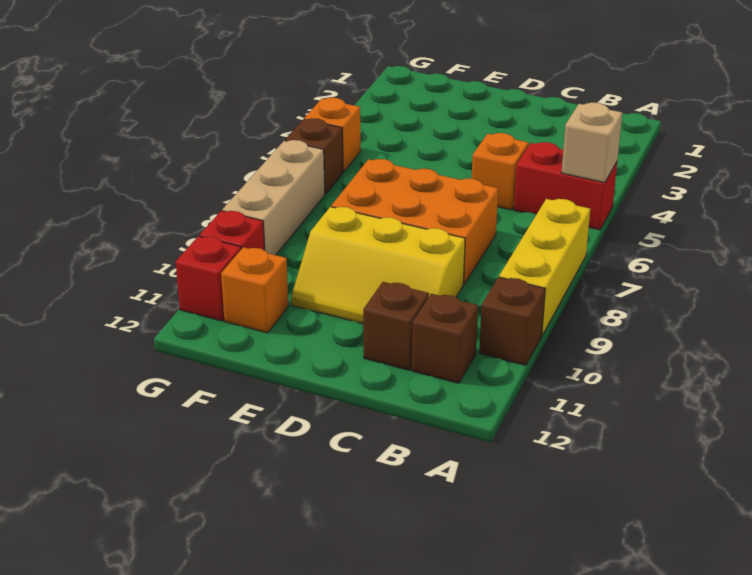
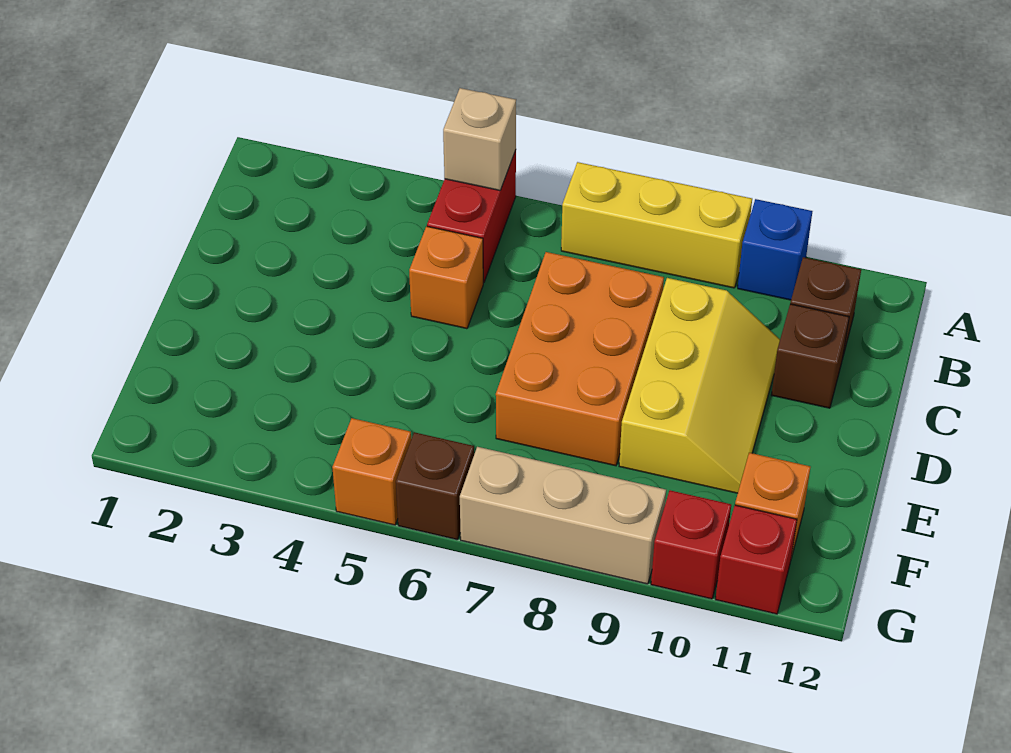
brown brick A10 level 1 -> blue brick A10 level 1

